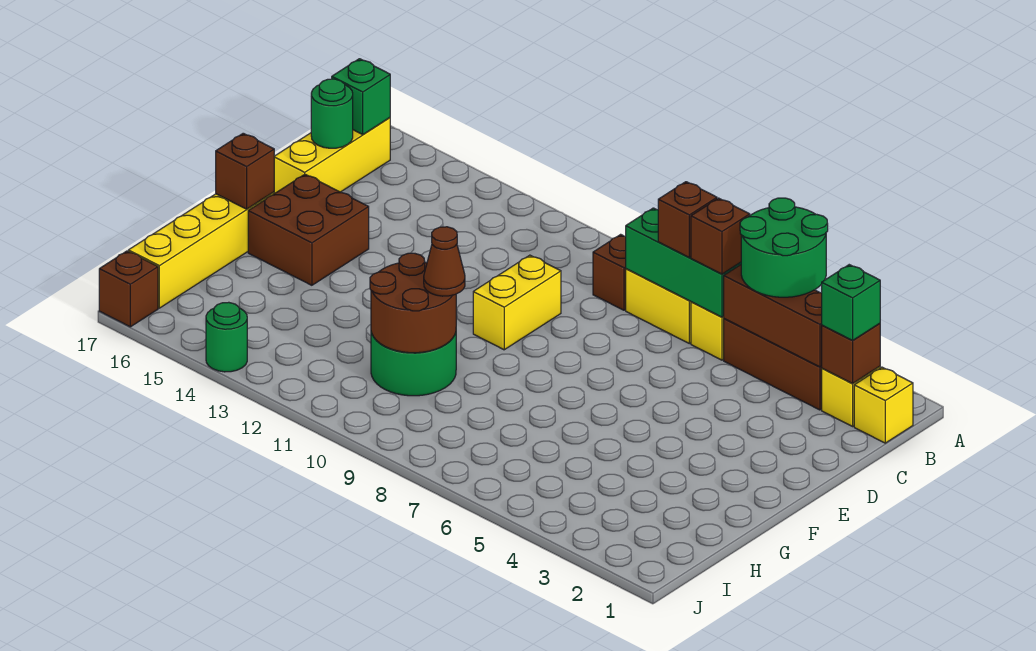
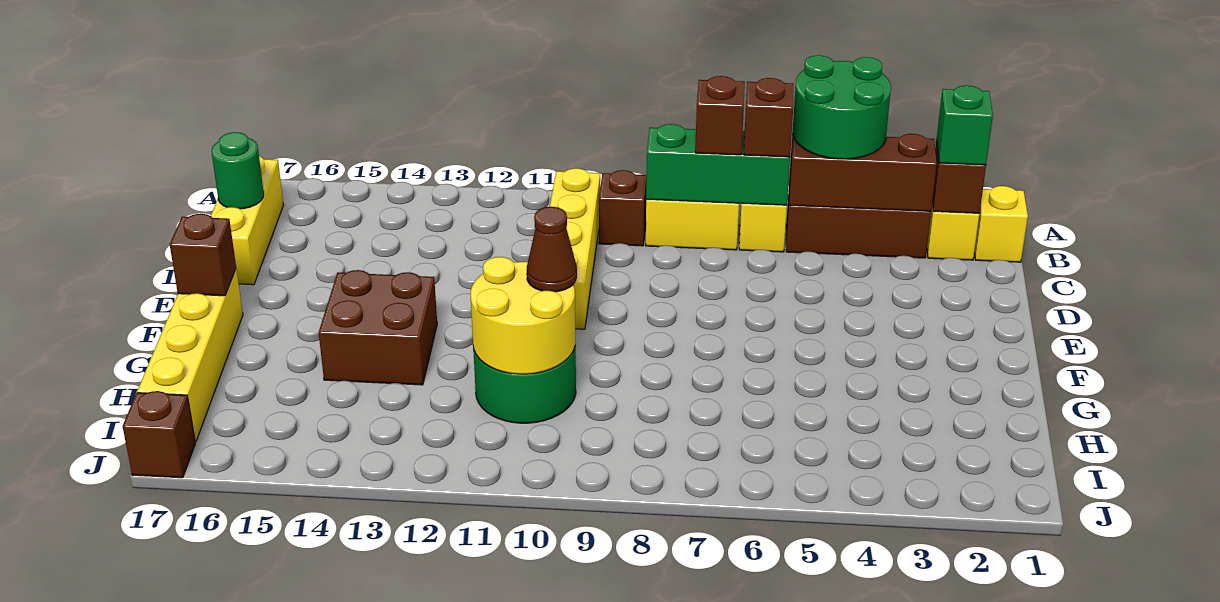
green brick B17 level 2 -> none
yellow brick D10:E10 level 1 -> yellow brick B10:E10 level 1
brown brick E15:F16 level 1 -> brown brick F13:G14 level 1
brown round brick G10:H11 level 2 -> yellow round brick G10:H11 level 2
green round brick J14 level 1 -> none

